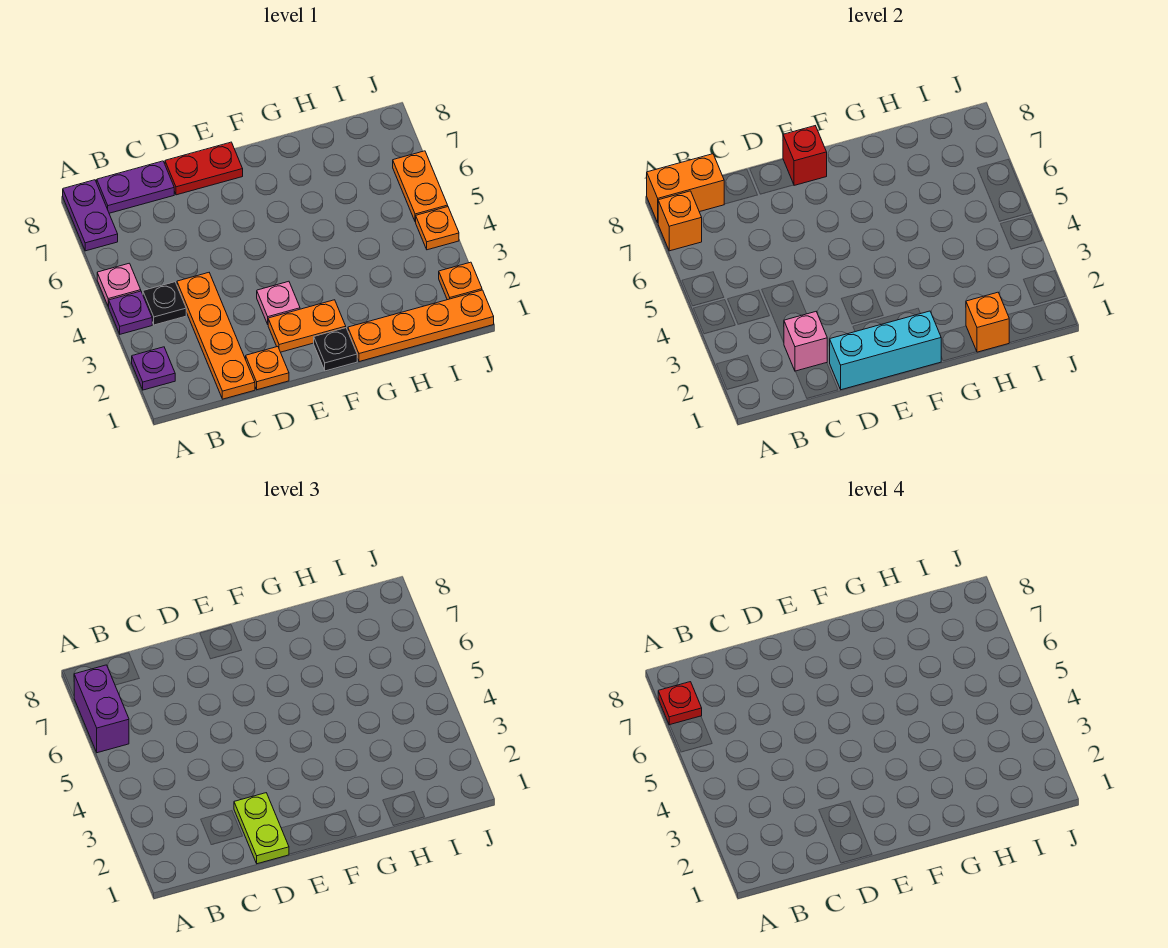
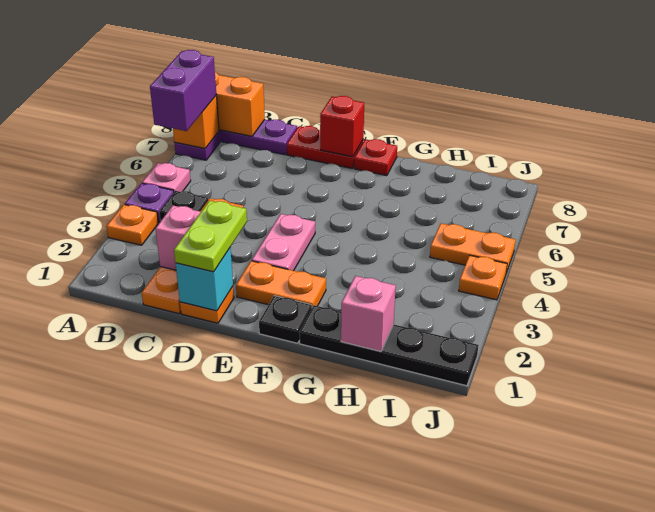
purple plate A2 level 1 -> none
red plate A7 level 4 -> red plate F8 level 1
cyan brick D1:F1 level 2 -> cyan brick D1 level 2
pink plate E3 level 1 -> pink plate E3:E4 level 1
orange plate G1:J1 level 1 -> black plate G1:J1 level 1
orange brick H1 level 2 -> pink brick H1 level 2
orange plate J2 level 1 -> orange plate A3 level 1
orange plate J5:J6 level 1 -> orange plate I5:J5 level 1

